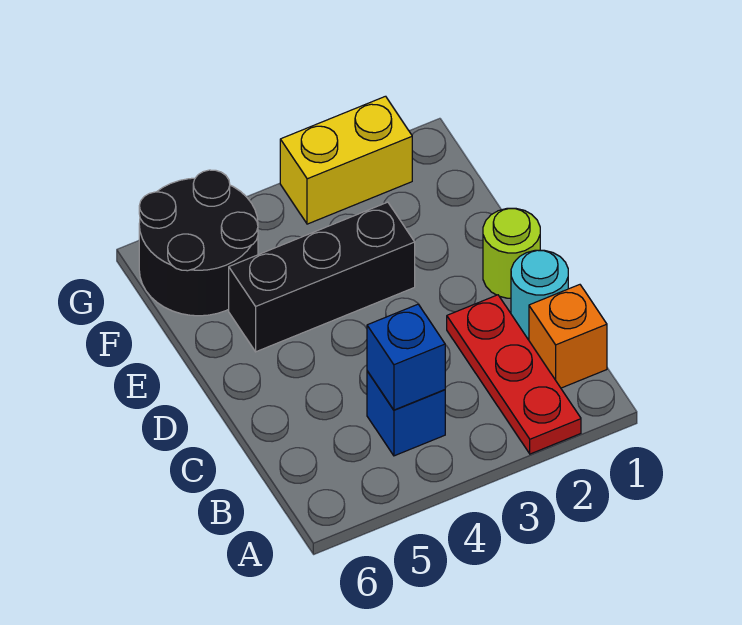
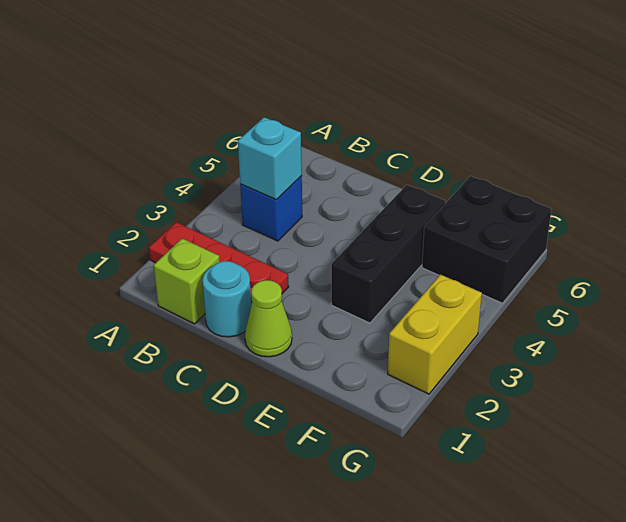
orange brick B1 level 1 -> lime brick B1 level 1
blue brick B4 level 2 -> cyan brick B4 level 2
lime round brick D1 level 1 -> lime cone D1 level 1
black round brick F5:G6 level 1 -> black brick F5:G6 level 1

